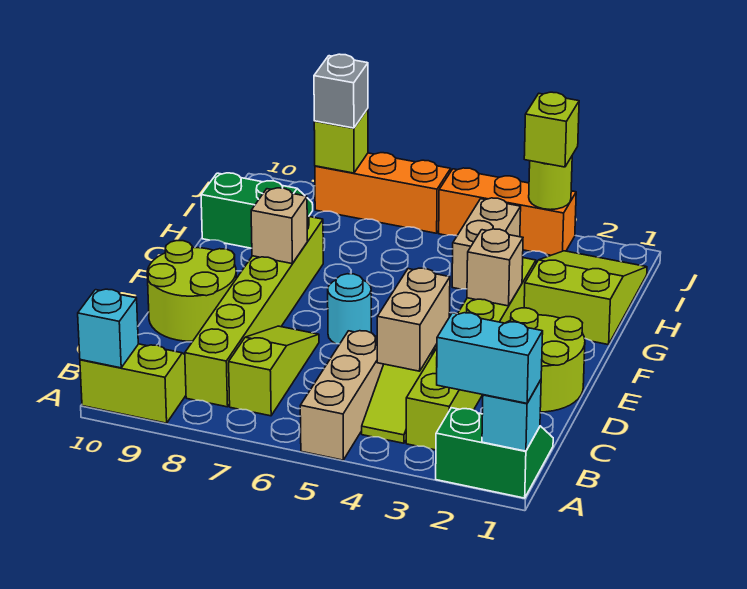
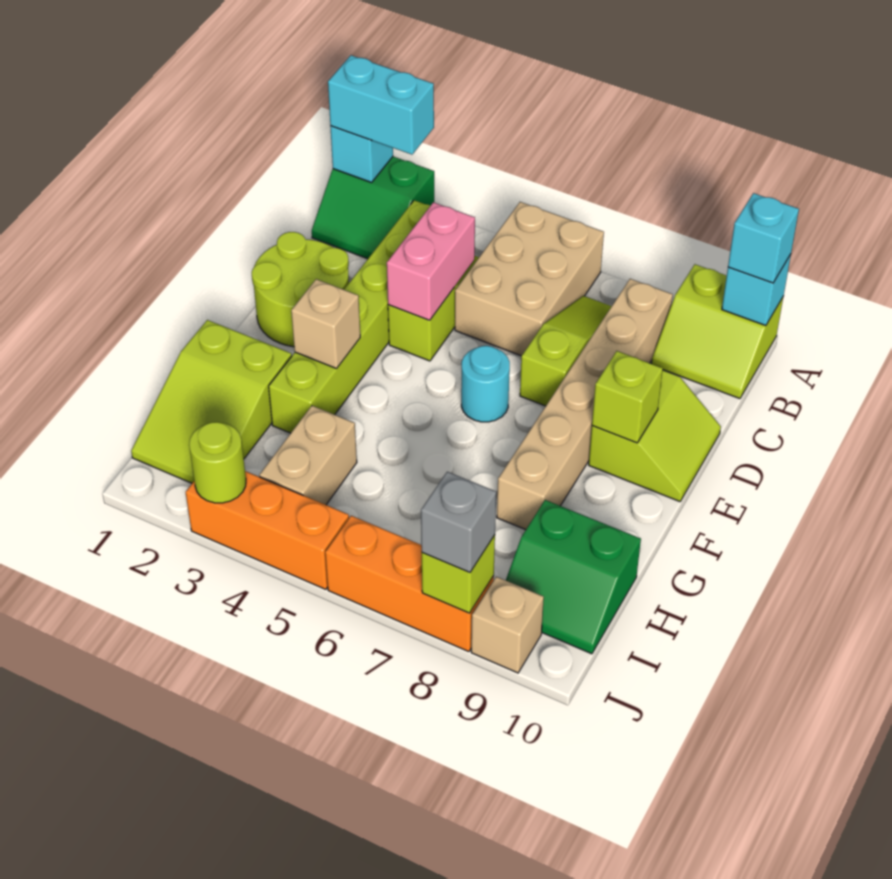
tan brick A5:C5 level 1 -> tan brick A5:C6 level 1
none -> cyan brick A10 level 3
lime slope B7:D7 level 1 top B -> lime slope B7:D7 level 1 top D
lime brick B8:G8 level 1 -> tan brick B8:G8 level 1
tan brick C4:D4 level 2 -> pink brick C4:D4 level 2
lime round brick D9:E10 level 1 -> lime slope D9:E10 level 1 top 9
tan brick F8 level 2 -> tan brick J9 level 1
lime brick J3 level 3 -> lime brick E9 level 2

